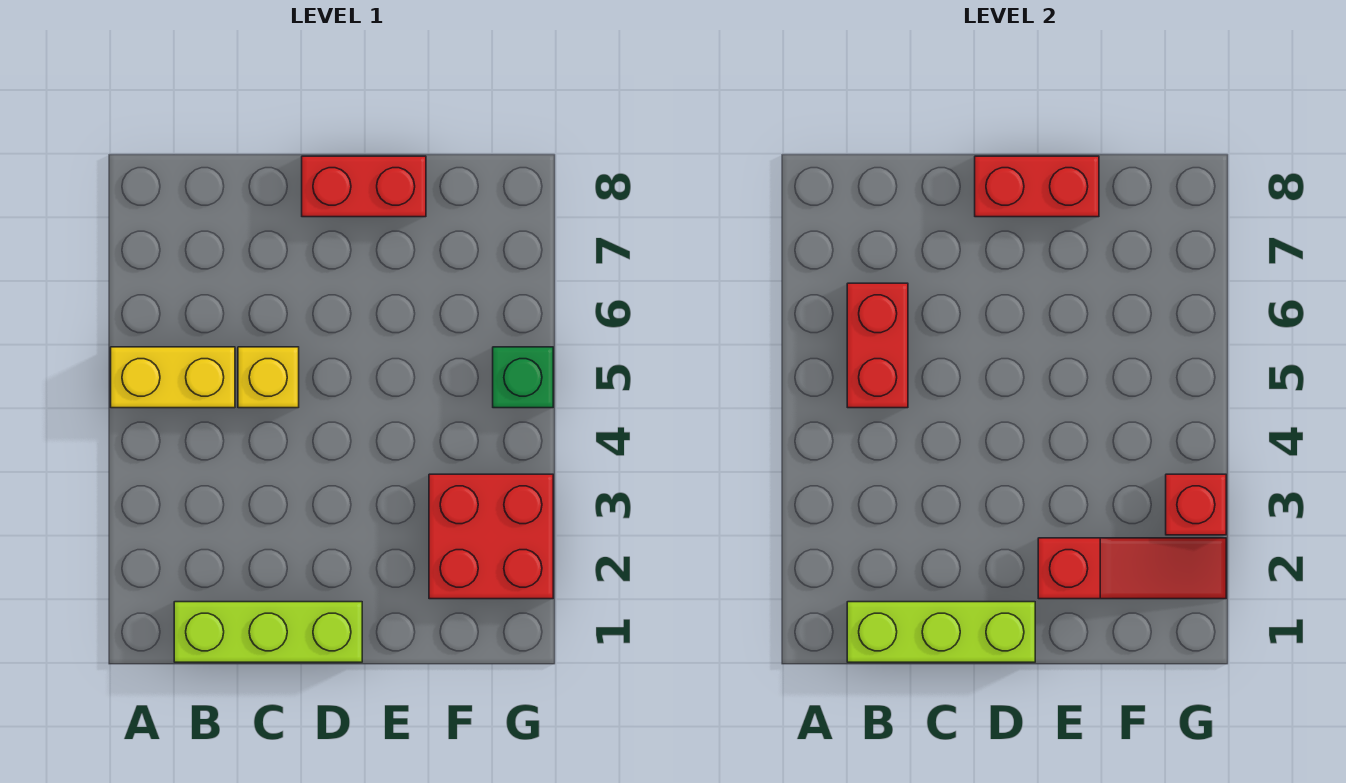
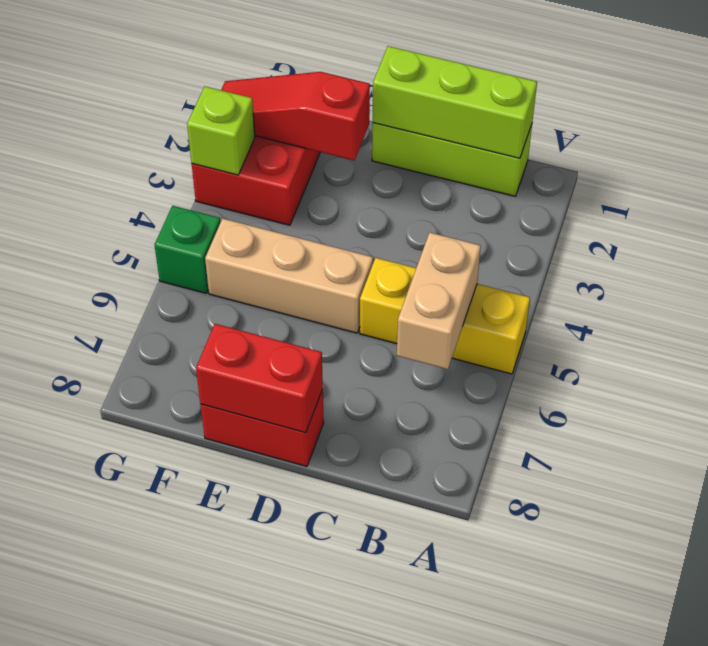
red brick B5:B6 level 2 -> tan brick B5:B6 level 2
none -> tan brick D5:F5 level 1
red brick G3 level 2 -> lime brick G3 level 2

